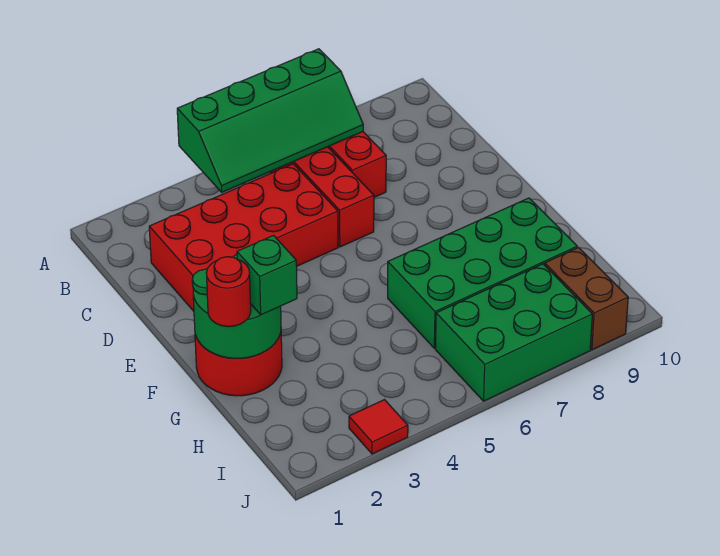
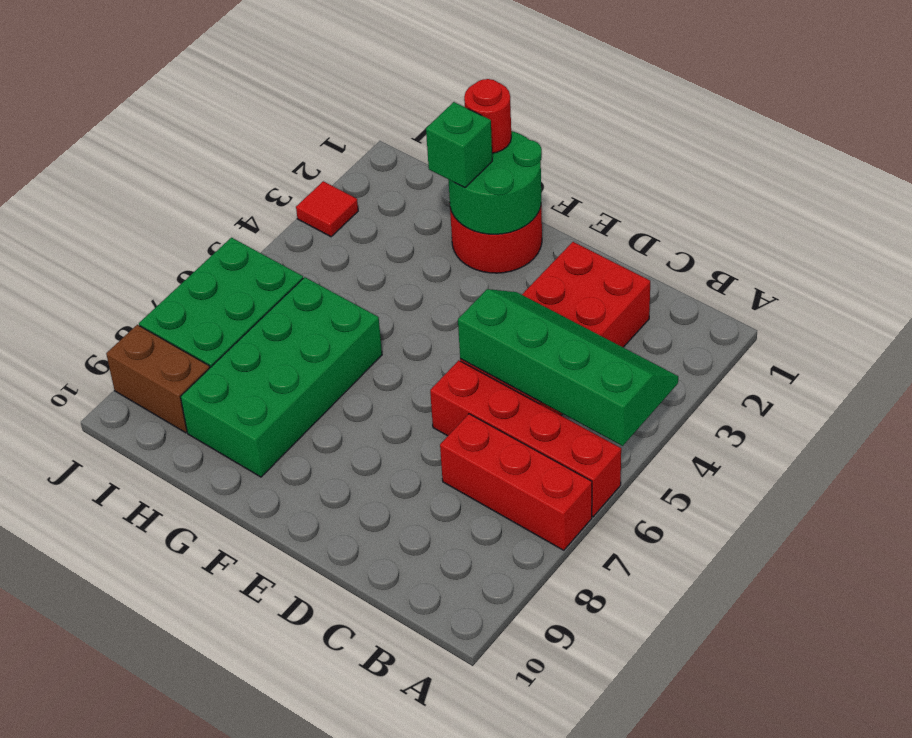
green slope A4:B7 level 2 top A -> green slope A4:D5 level 2 top 5

